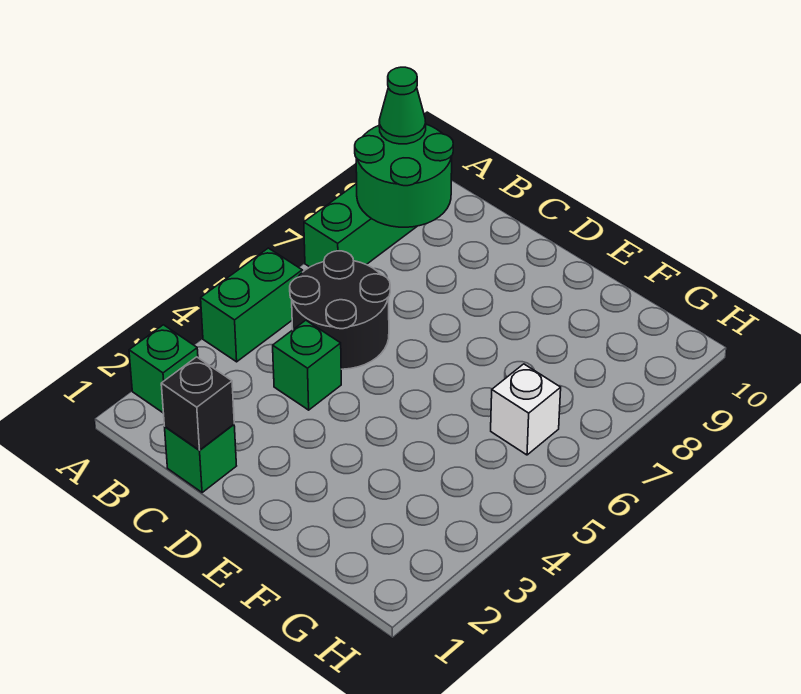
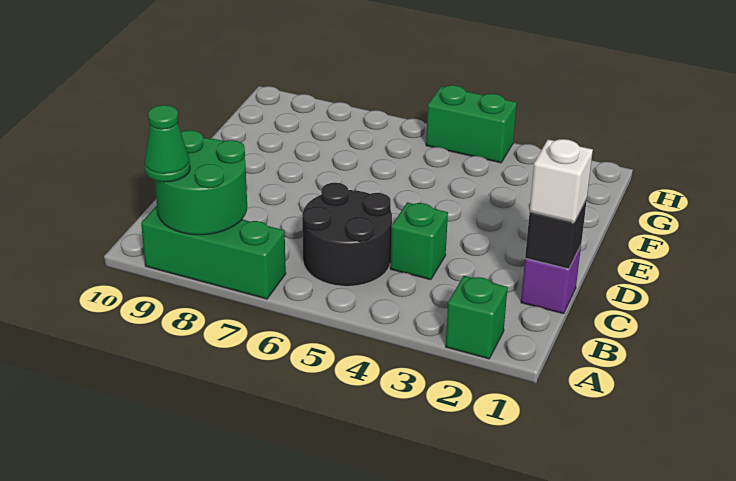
green brick A4:A5 level 1 -> green brick H4:H5 level 1
green brick C1 level 1 -> purple brick C1 level 1
white brick G6 level 1 -> white brick C1 level 3

